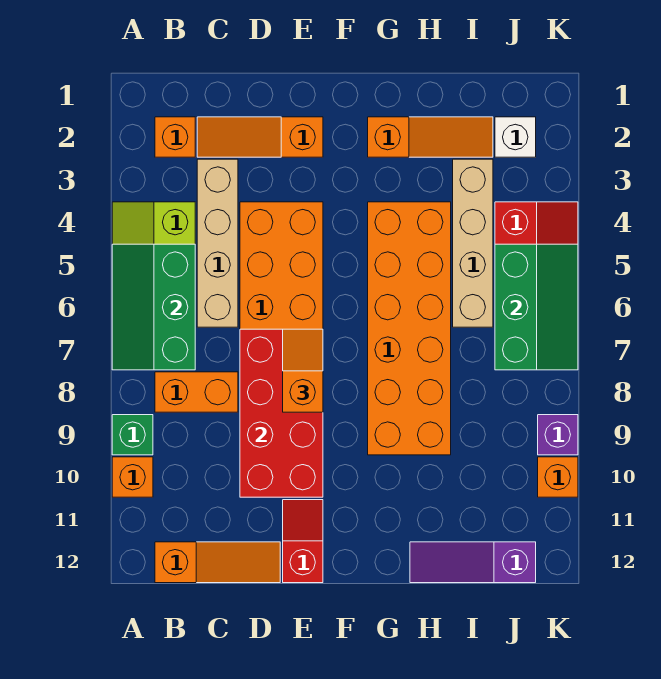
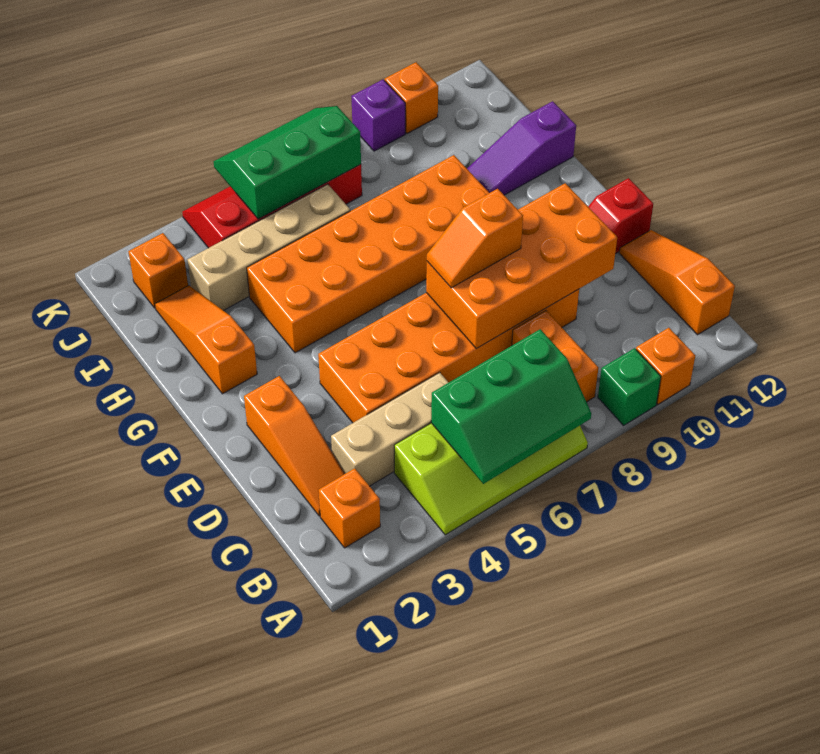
tan brick C3:C6 level 1 -> tan brick C3:C5 level 1
red brick D7:E10 level 2 -> orange brick D7:E10 level 2
purple slope H12:J12 level 1 top J -> purple slope H10:H12 level 1 top 12
white brick J2 level 1 -> orange brick J2 level 1

